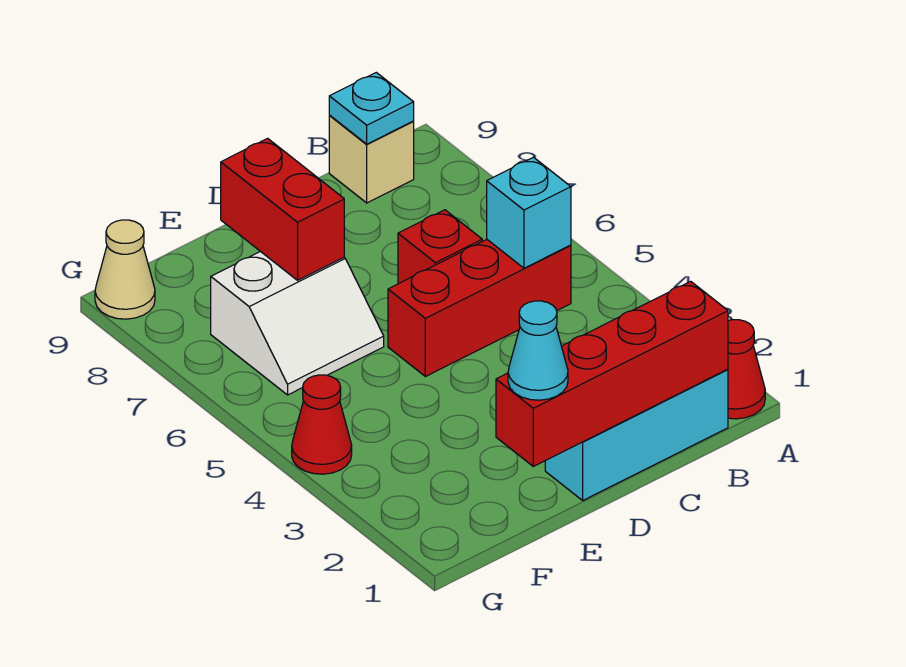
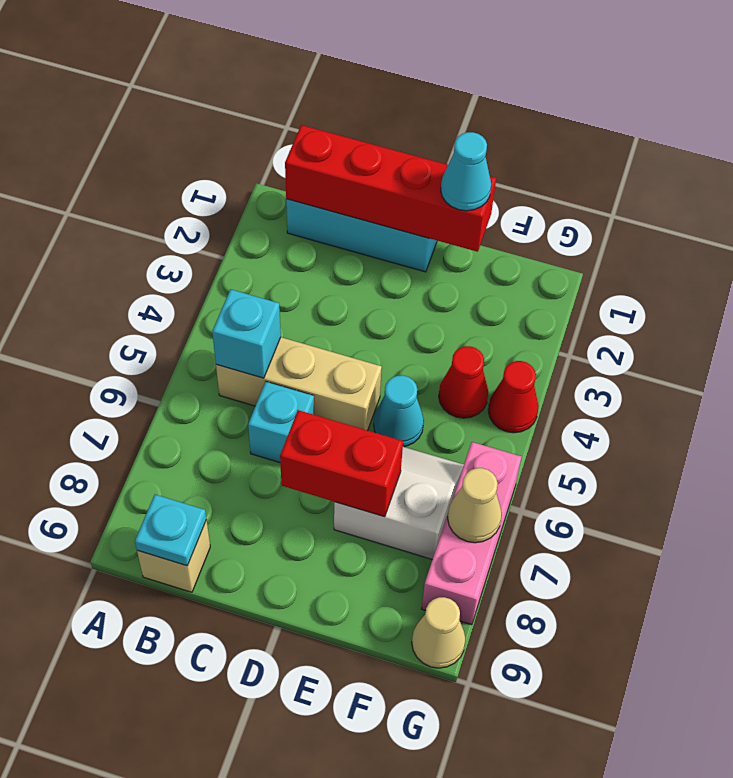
red cone A1 level 1 -> red cone F4 level 1
red brick B5:D5 level 1 -> tan brick B5:D5 level 1
red brick C6 level 1 -> cyan brick C6 level 1
none -> cyan cone E5 level 1
red brick E7:E8 level 2 -> red brick D7:E7 level 2
none -> pink brick G6:G8 level 1
none -> tan cone G7 level 2

